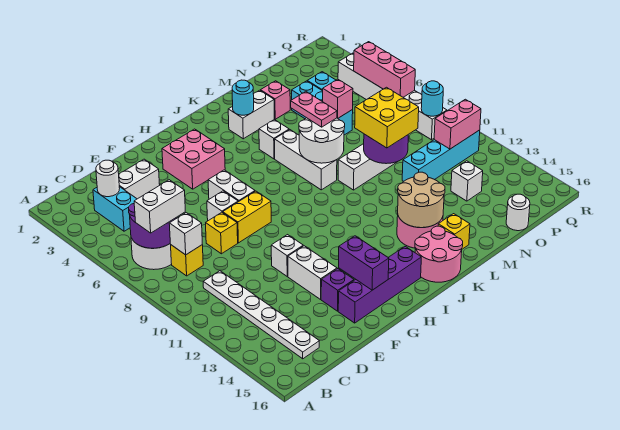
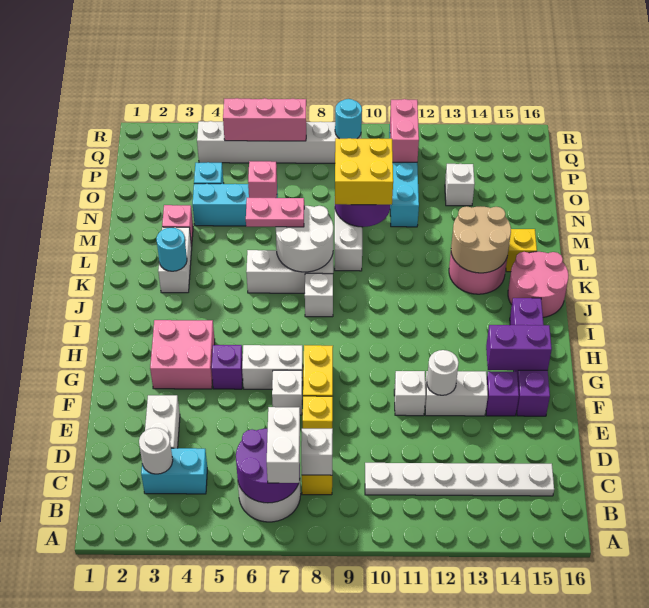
none -> purple brick G5 level 1
white brick K5 level 1 -> white brick J8 level 1
white round brick O16 level 1 -> white round brick F12 level 2

